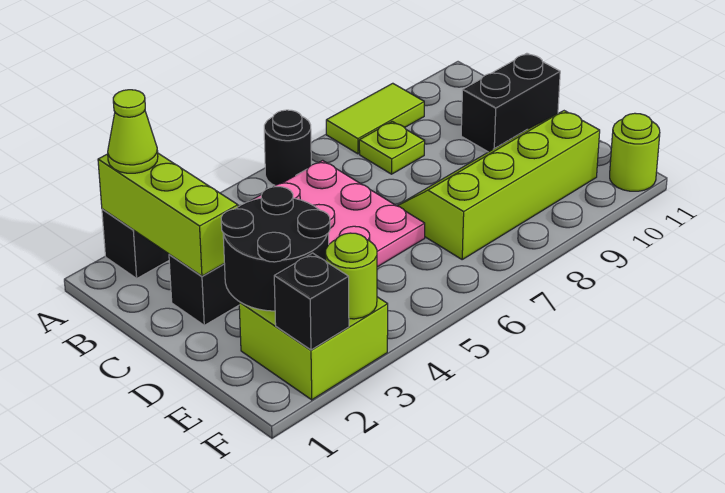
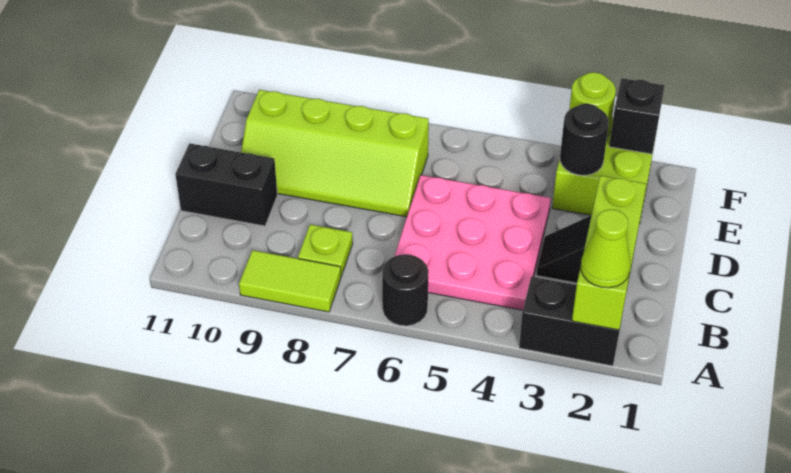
black round brick D2:E3 level 2 -> black round brick E3 level 2
lime round brick F11 level 1 -> none

